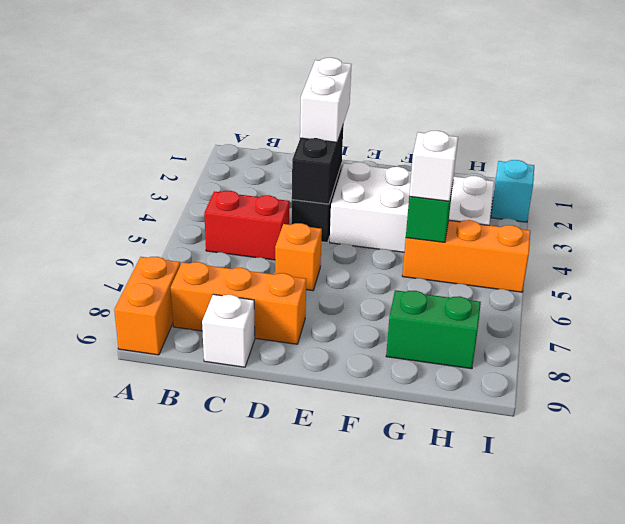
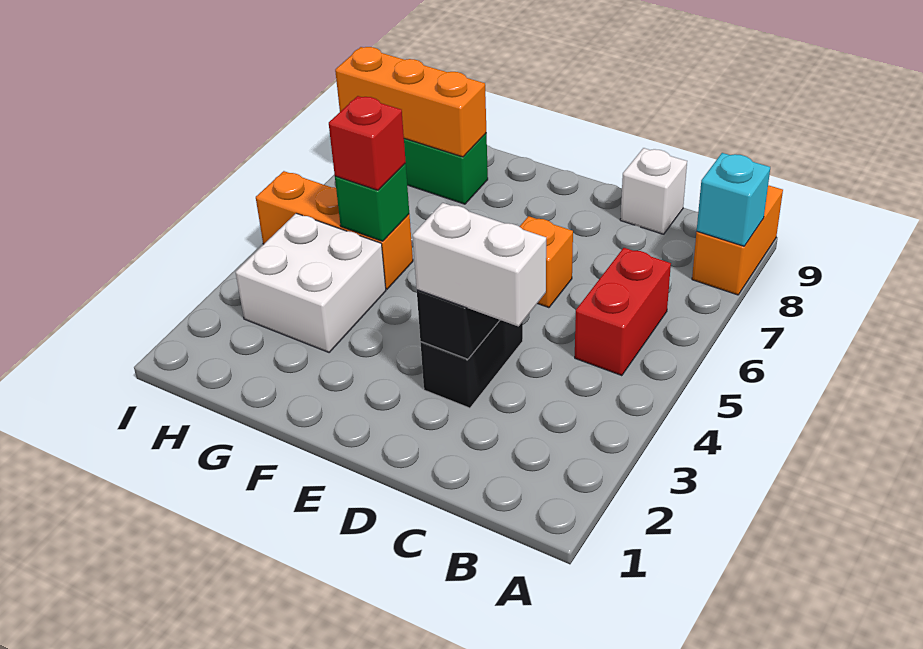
red brick B5:C5 level 1 -> red brick B5:B6 level 1
orange brick B8:D8 level 1 -> orange brick G8:I8 level 2
white brick D2:D3 level 3 -> white brick C3:D3 level 3
white brick E3:H4 level 1 -> white brick G3:H4 level 1
white brick G5 level 3 -> red brick G5 level 3
cyan brick I2 level 1 -> cyan brick A8 level 2

